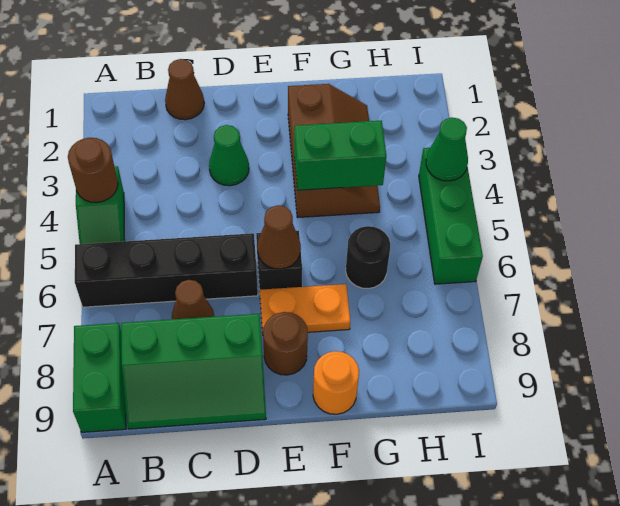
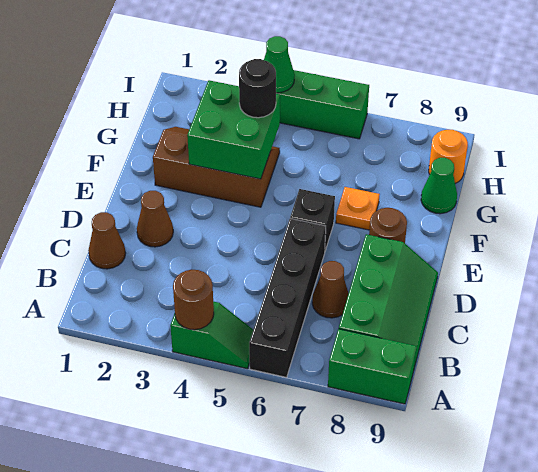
green cone D3 level 1 -> green cone G9 level 1
brown cone E6 level 2 -> brown cone D2 level 1
orange plate E7:F7 level 1 -> orange plate F7 level 1
green brick F4:G4 level 2 -> green brick F3:G4 level 2
orange round brick F9 level 1 -> orange round brick H9 level 1
black round brick G6 level 1 -> black round brick G4 level 3

